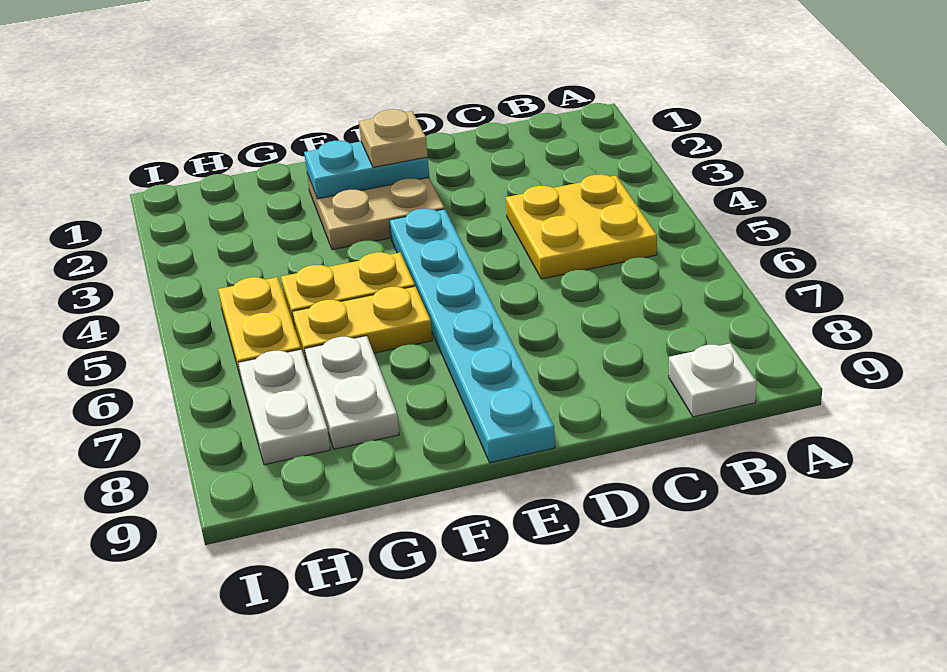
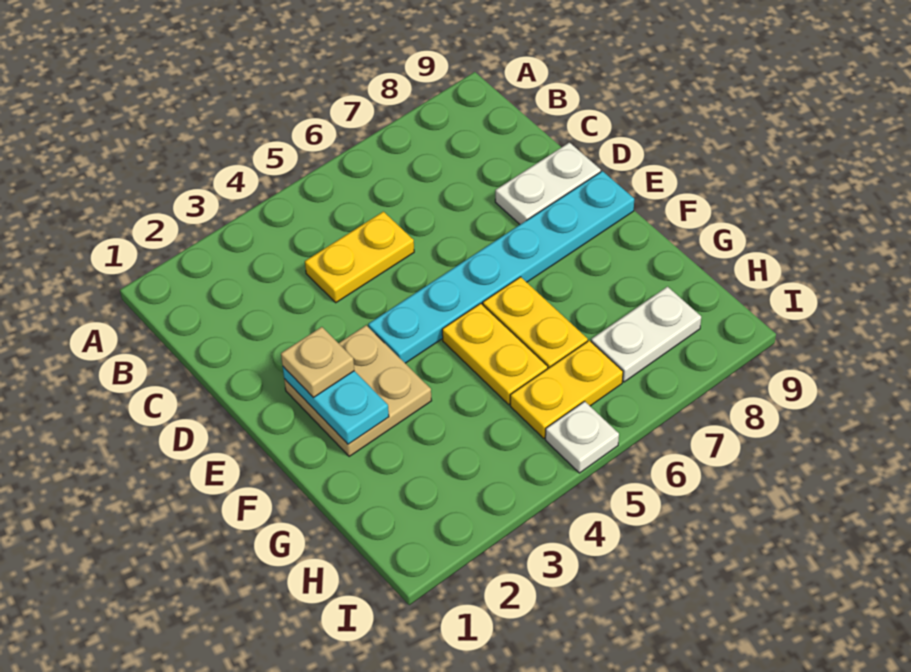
yellow plate B4:C5 level 1 -> yellow plate C4:C5 level 1
white plate B9 level 1 -> white plate I5 level 1
white plate G7:G8 level 1 -> white plate D8:D9 level 1

